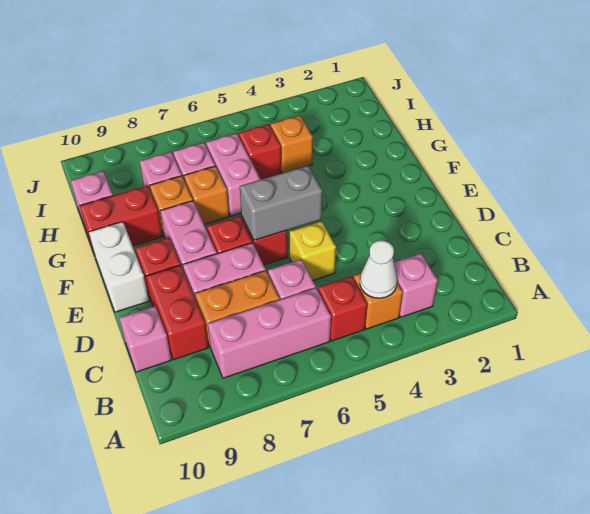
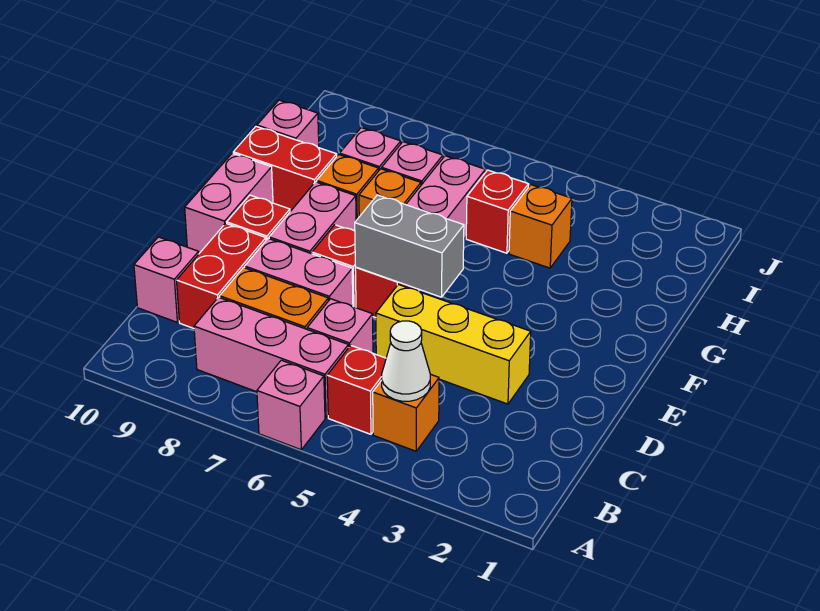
pink brick B3 level 1 -> pink brick A6 level 1
yellow brick D5 level 1 -> yellow brick D3:D5 level 1
white brick E10:F10 level 1 -> pink brick E10:F10 level 1

